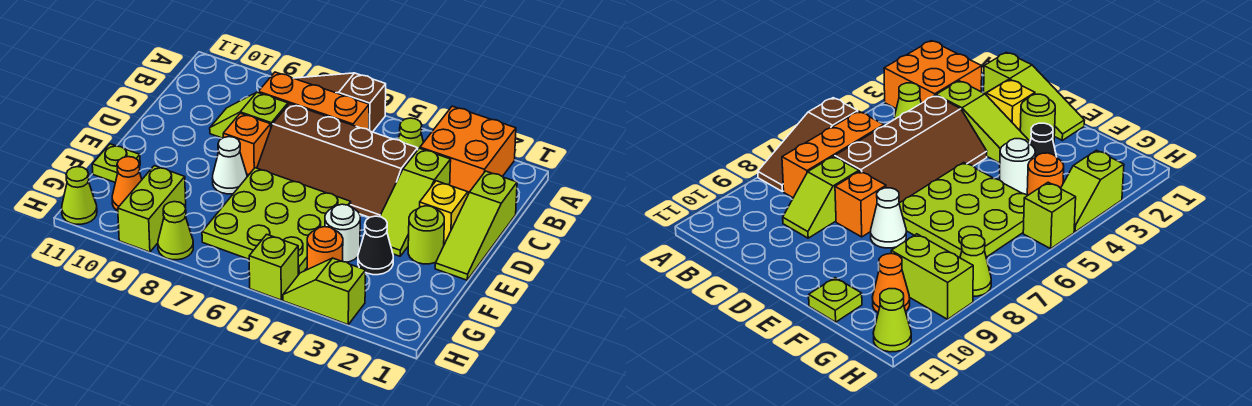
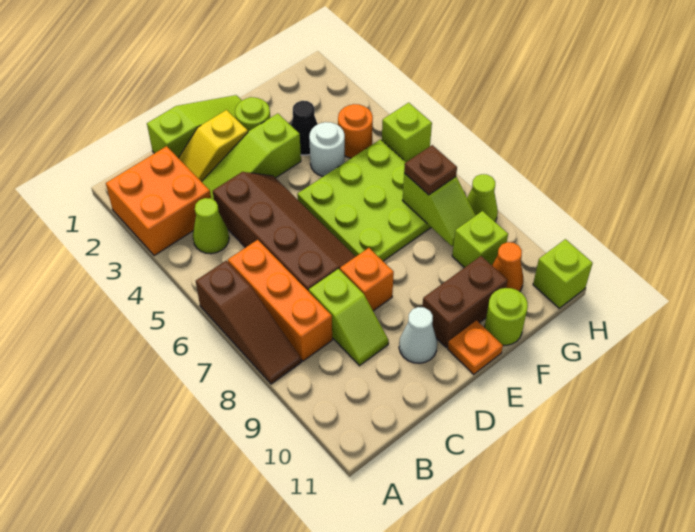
lime slope C3:E3 level 1 top C -> lime slope C3:E3 level 1 top E
white cone E8 level 1 -> white cone D10 level 1
none -> brown brick E10:F10 level 1
none -> orange plate E11 level 1
lime plate F11 level 1 -> lime round brick F11 level 1
none -> brown plate G7 level 3
lime brick G9:H9 level 1 -> lime brick G9 level 1
lime slope H3:H4 level 1 top 3 -> lime slope G7:G8 level 2 top 7
lime cone H11 level 1 -> lime brick H11 level 1

